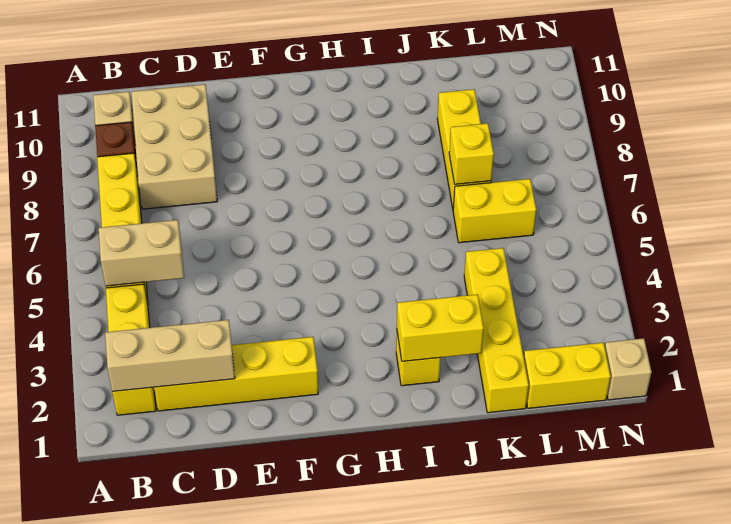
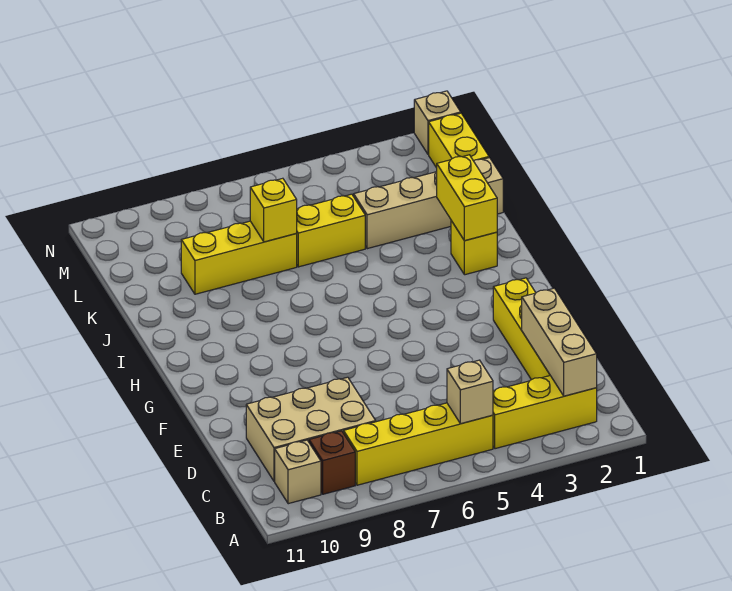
tan brick B5:C5 level 2 -> tan brick B5 level 2
yellow brick K1:K4 level 1 -> tan brick K1:K4 level 1
yellow brick K6:L6 level 1 -> yellow brick K5:K6 level 1

